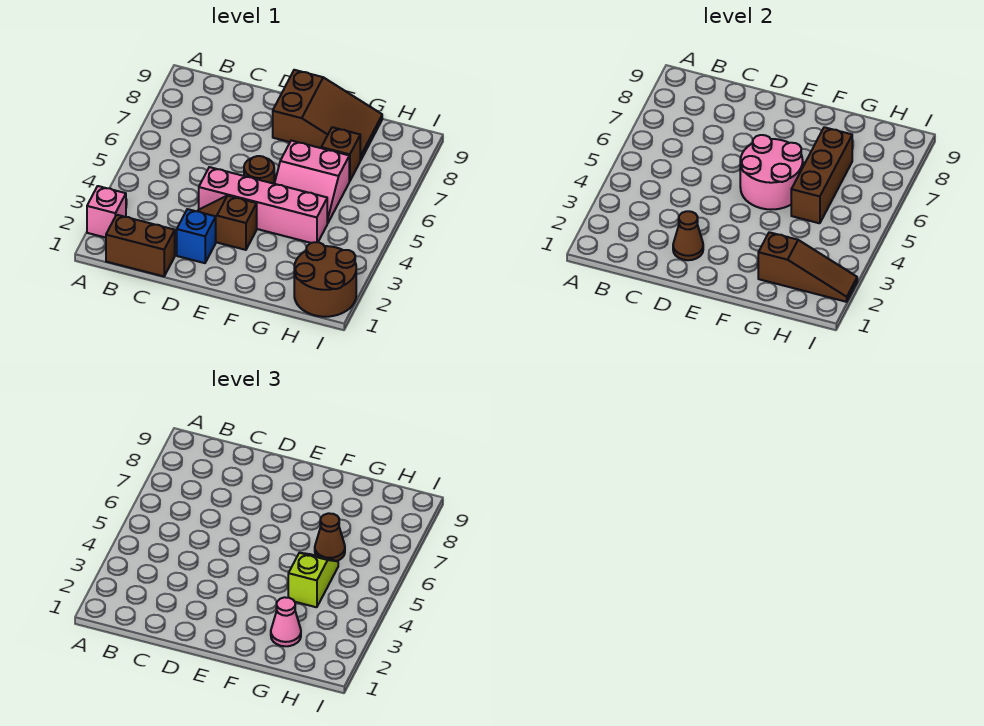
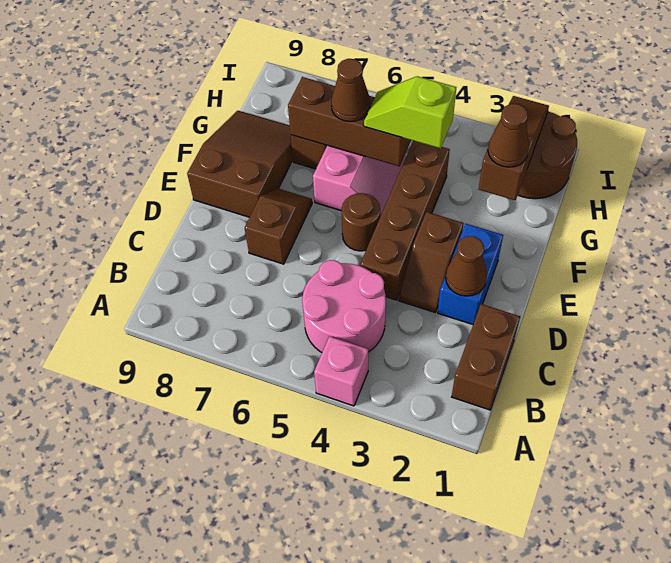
pink brick A2 level 1 -> pink brick A4 level 1
blue brick D2 level 1 -> blue brick D2:E2 level 1
pink brick D4:G4 level 1 -> brown brick D4:G4 level 1
none -> brown slope D7:E7 level 1 top D
pink round brick E5:F6 level 2 -> pink round brick B4:C5 level 1
pink cone G2 level 3 -> brown cone G2 level 3

